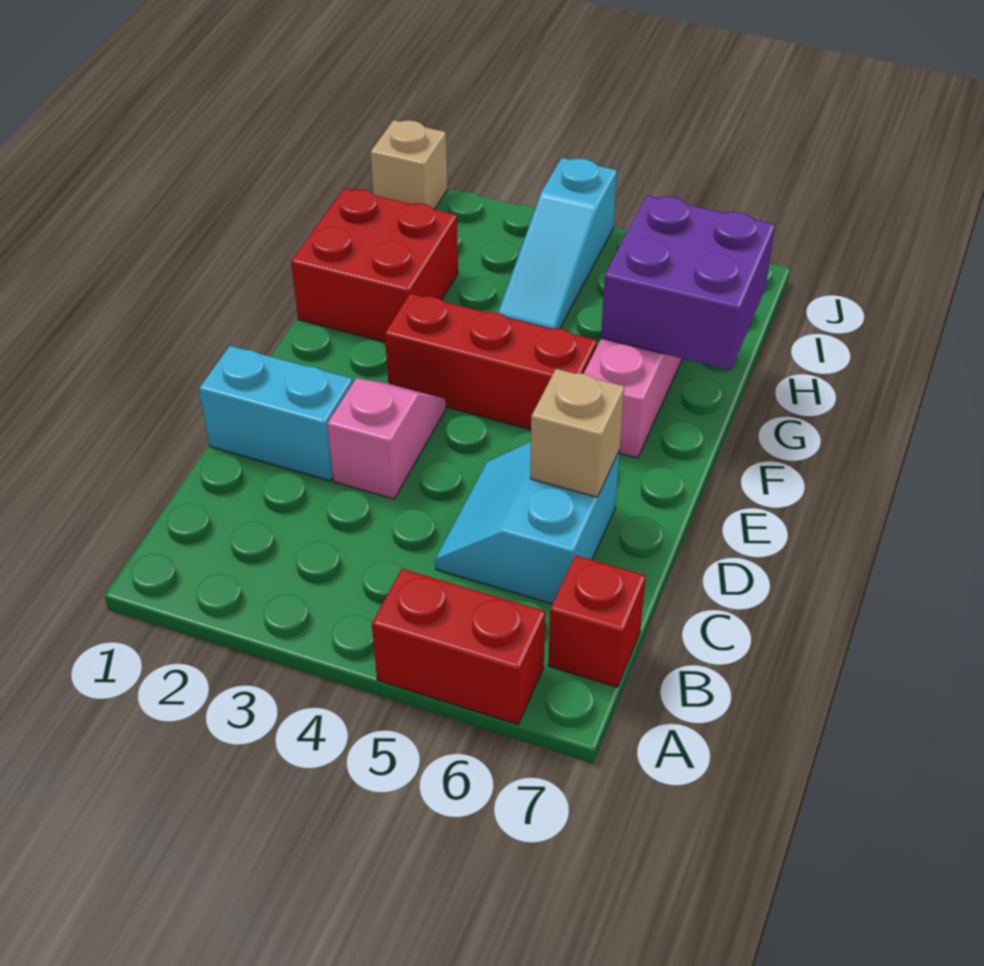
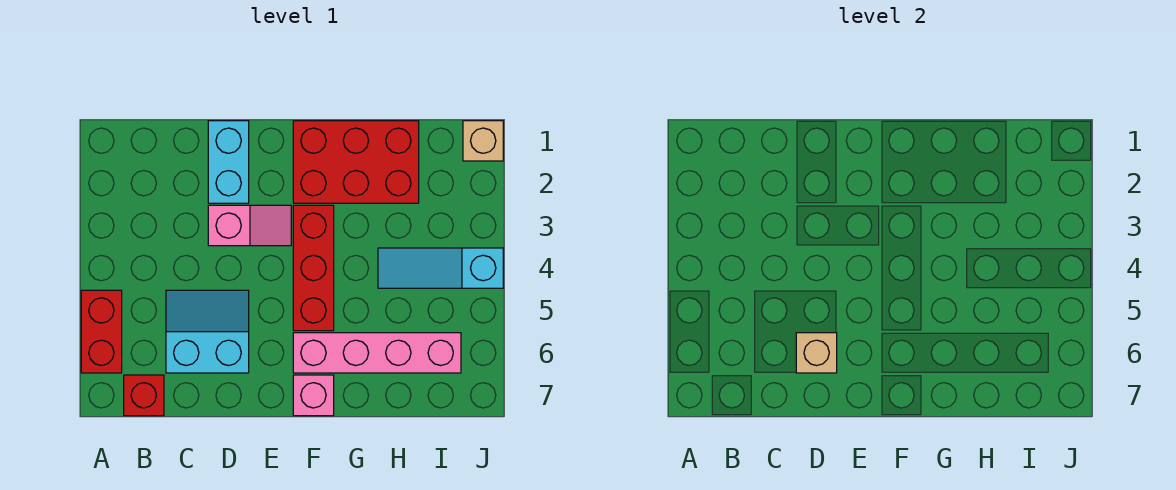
none -> pink brick F7 level 1
red brick G1:H2 level 1 -> red brick F1:H2 level 1
purple brick G6:H7 level 2 -> none

